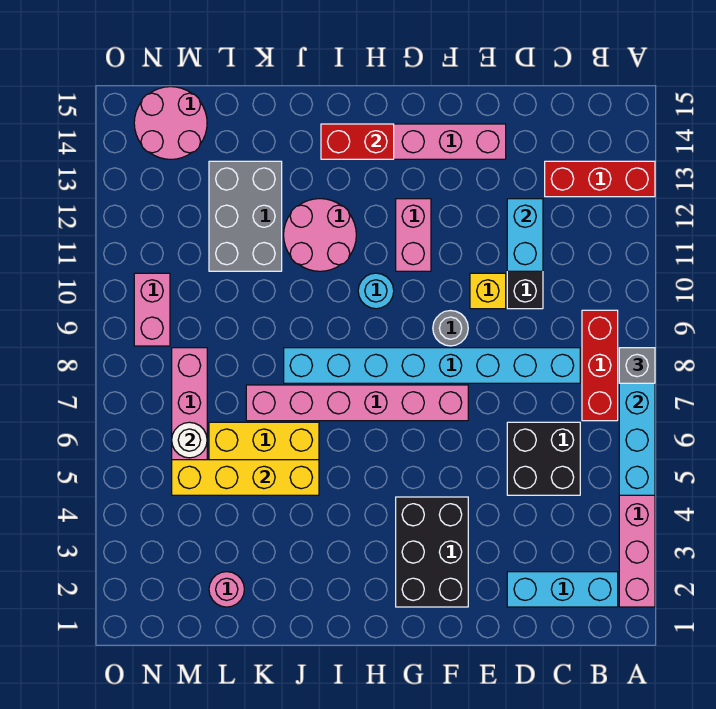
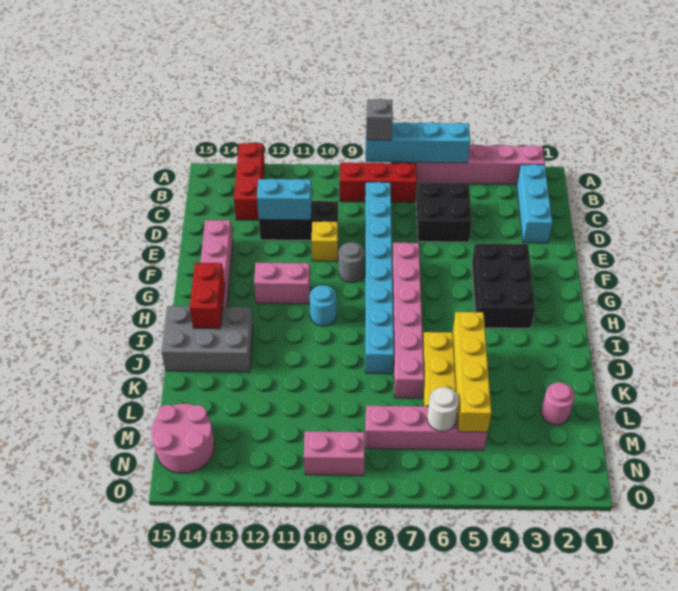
black brick F2:G4 level 1 -> black brick F3:H4 level 1
pink round brick I11:J12 level 1 -> none
grey brick K11:L13 level 1 -> grey brick I13:J15 level 1

